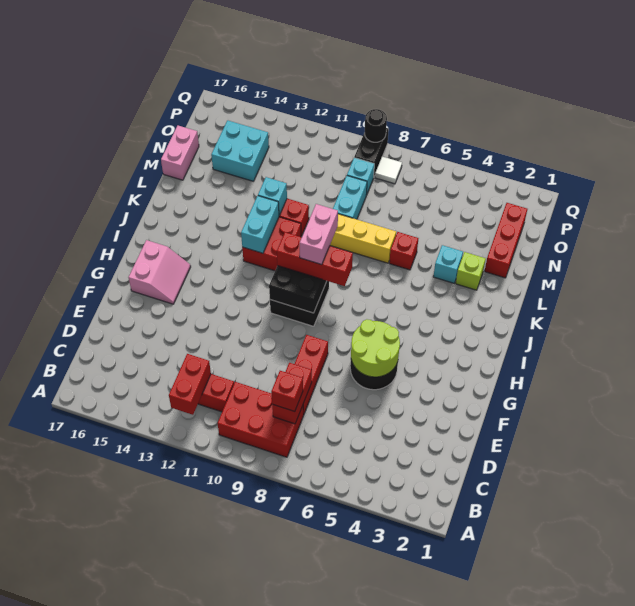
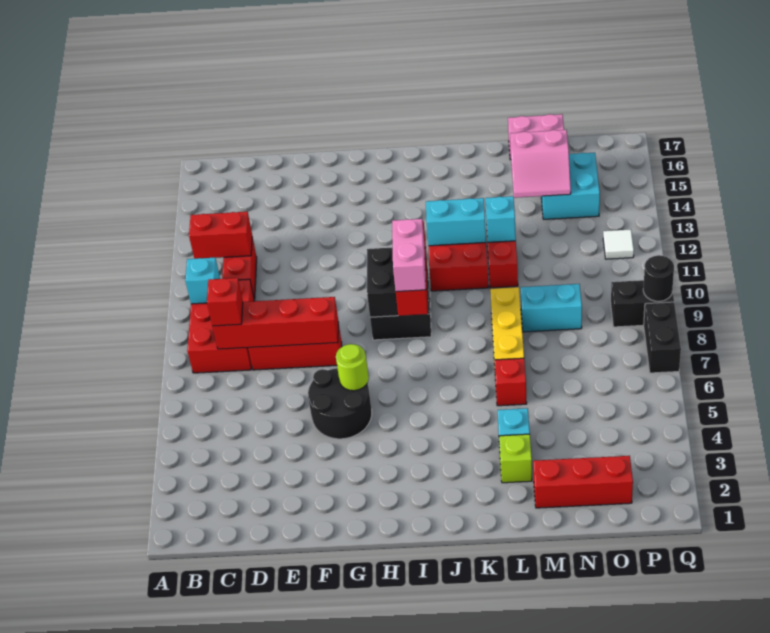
red brick C8:D8 level 2 -> red brick C8:F8 level 2
lime round brick F5:G6 level 2 -> lime round brick G6 level 2
pink slope G15:H16 level 1 top 16 -> pink slope M14:N15 level 2 top 15
pink brick I9:J9 level 4 -> pink brick I8:I9 level 4
cyan brick O9 level 1 -> cyan brick B10 level 2
white tile P8 level 1 -> white tile P12 level 1
none -> black brick Q7:Q8 level 1

